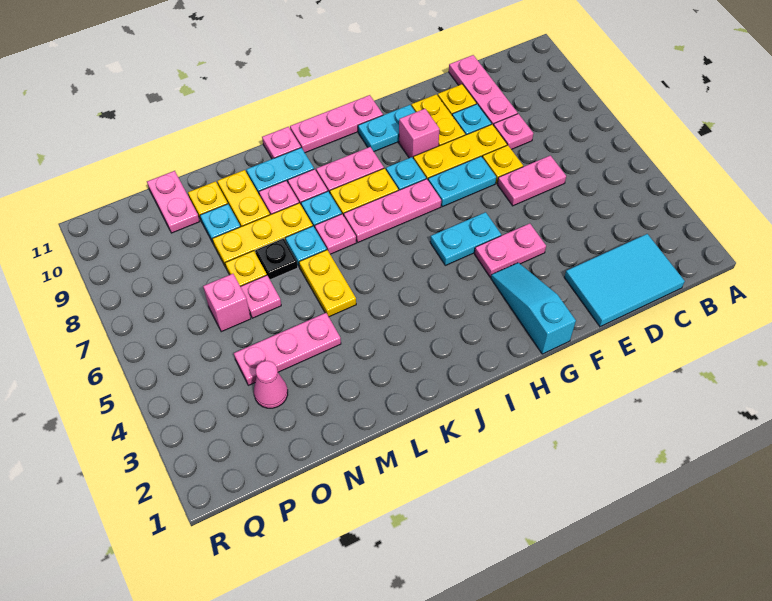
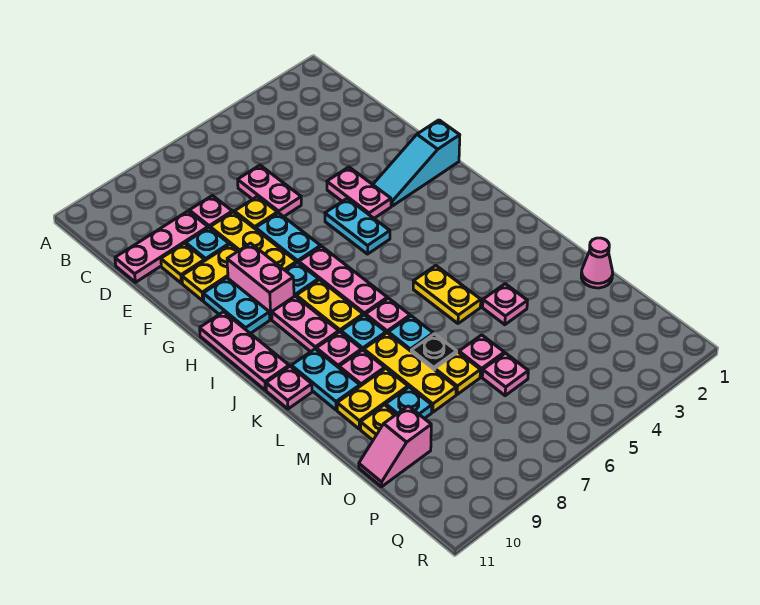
cyan tile C1:E2 level 1 -> none
pink brick G9 level 1 -> pink brick G9:H9 level 1
yellow plate L5:L6 level 1 -> yellow plate K5:L5 level 1
pink plate M4:O4 level 1 -> pink plate M4 level 1
pink cone O3 level 1 -> pink cone N1 level 1
pink brick O6 level 1 -> pink plate O6 level 1
pink plate O10:O11 level 1 -> pink slope O10:O11 level 1 top 10

